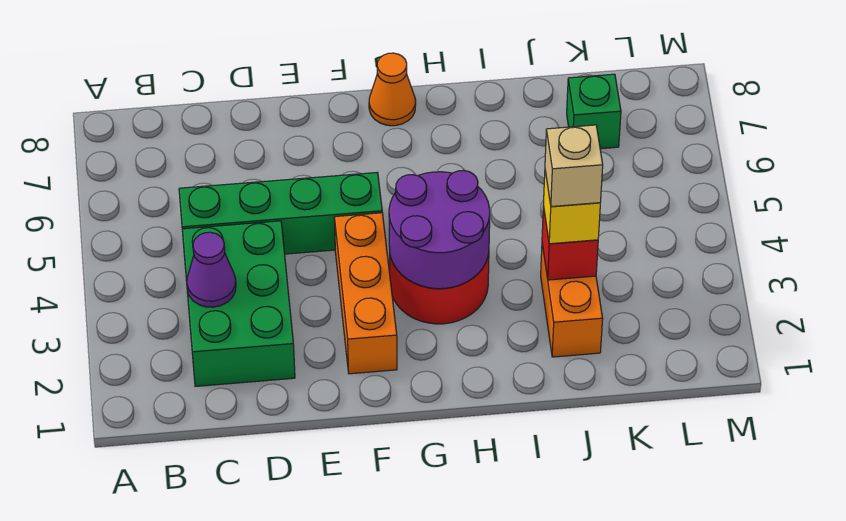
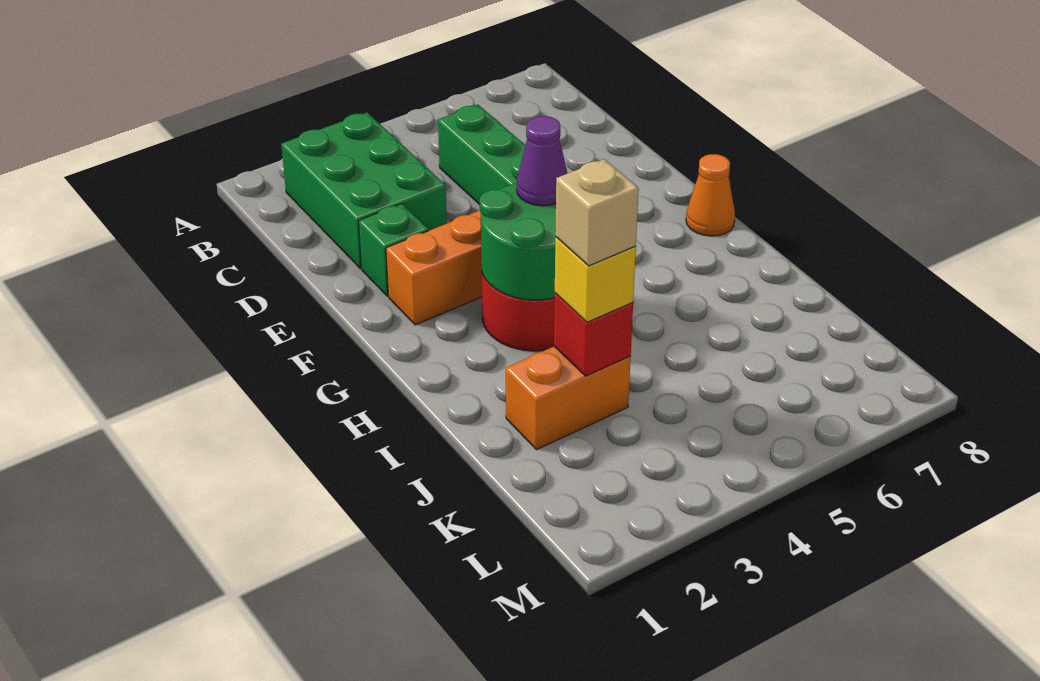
green brick C2:D4 level 1 -> green brick B2:D3 level 1
purple cone C3 level 2 -> purple cone G4 level 3
purple round brick G3:H4 level 2 -> green round brick G3:H4 level 2
green brick K7 level 1 -> green brick E2 level 1

